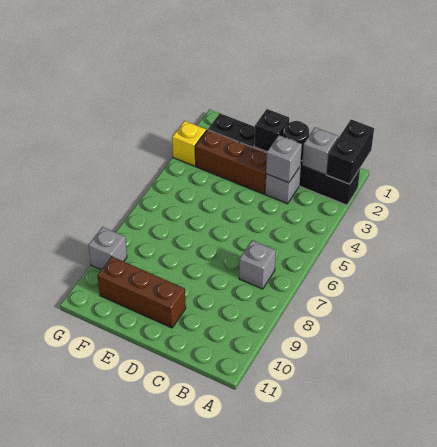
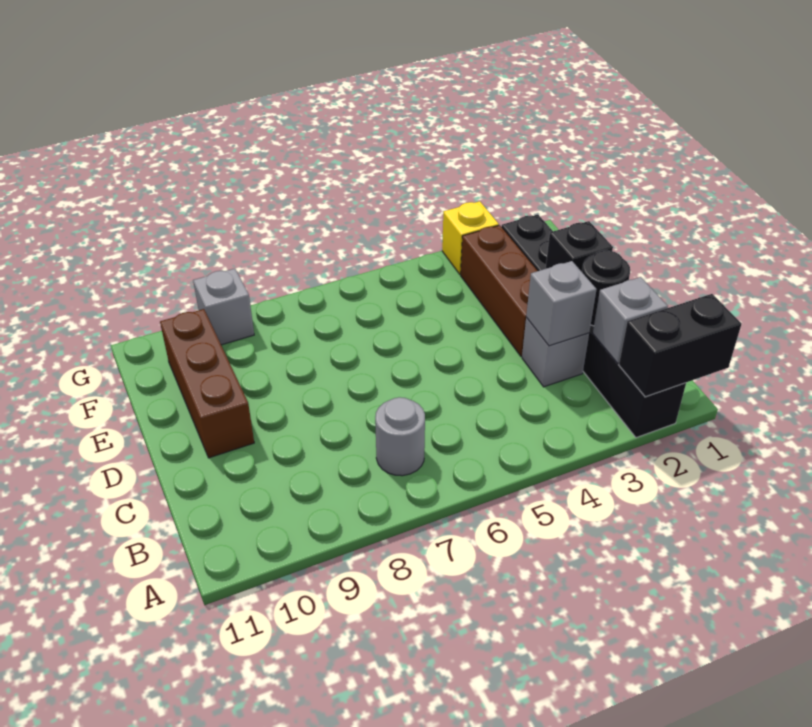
grey brick B7 level 1 -> grey round brick B7 level 1

